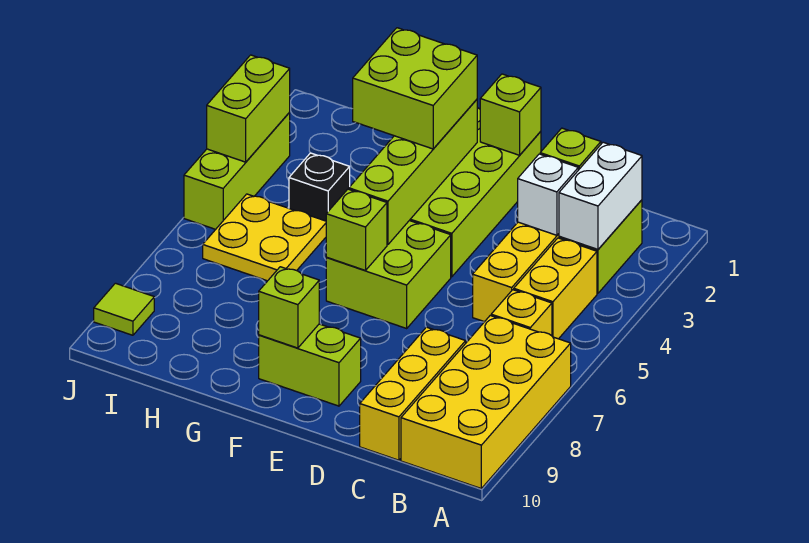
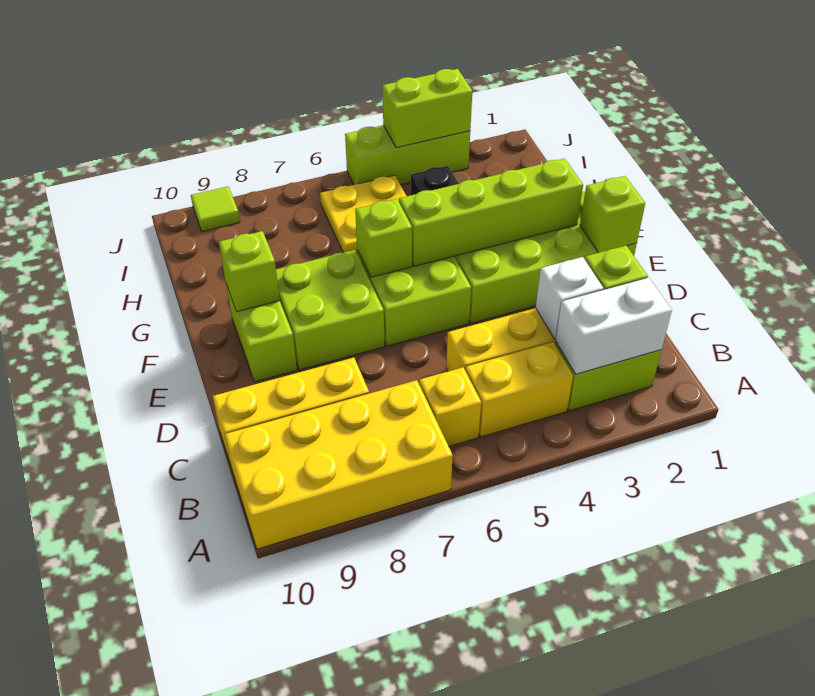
lime brick F2:G3 level 3 -> lime brick E7:F8 level 1

